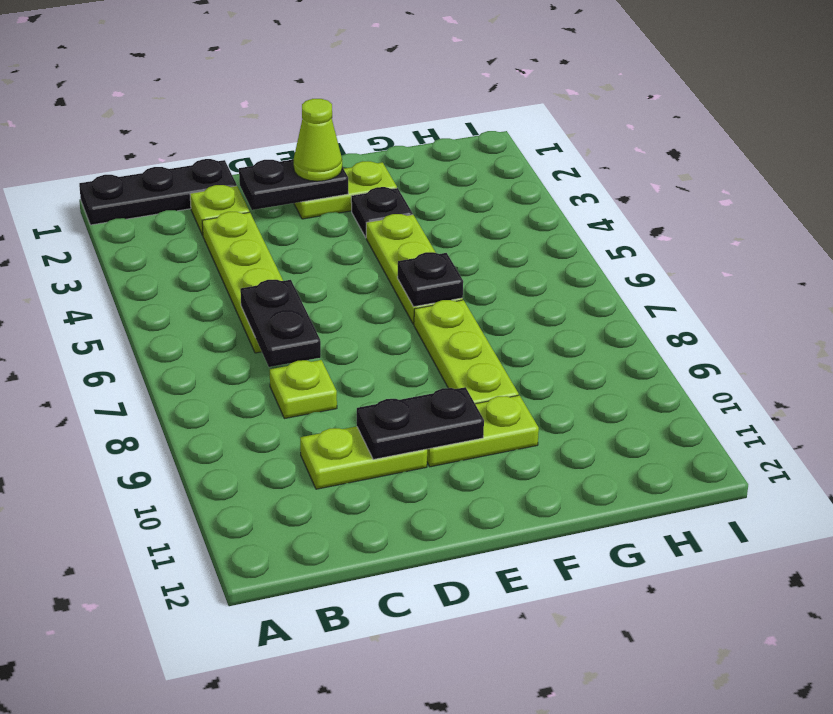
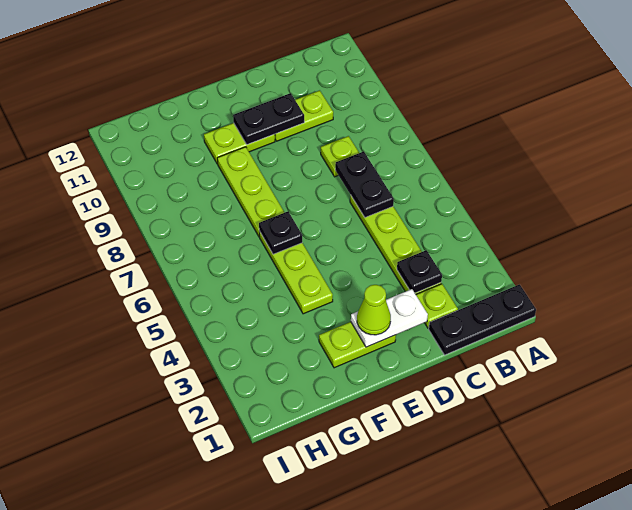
black plate D2:E2 level 2 -> white plate D2:E2 level 2
black plate F3 level 1 -> black plate C3 level 2

